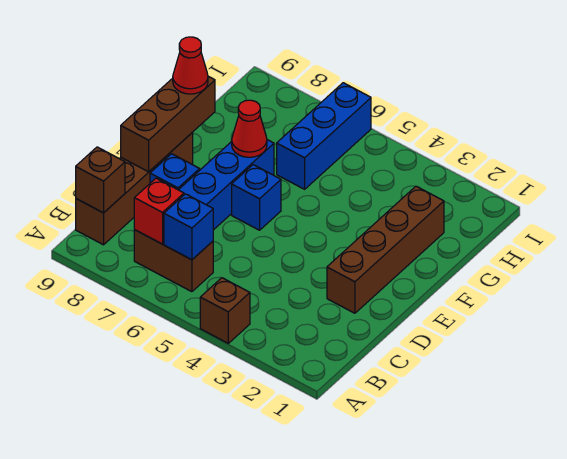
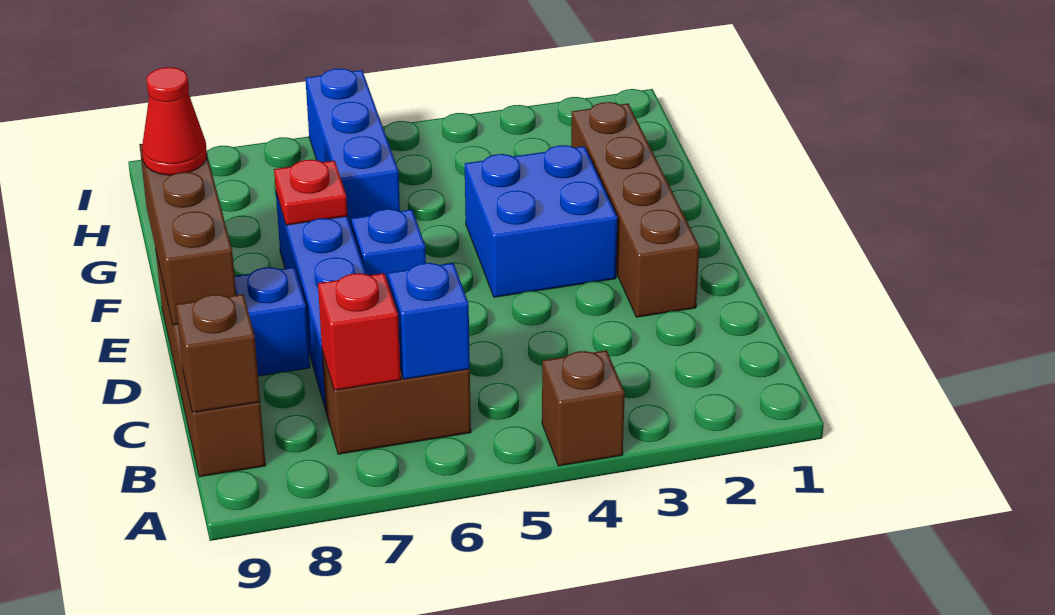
none -> blue brick E3:F4 level 1
red cone F7 level 2 -> red plate F7 level 2

